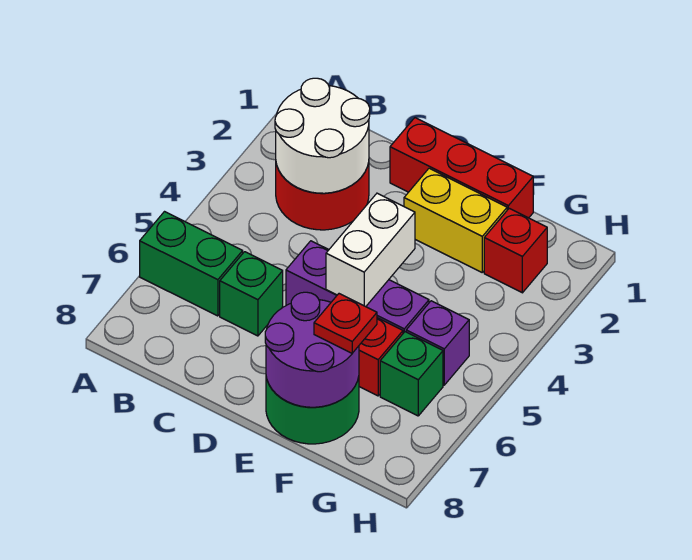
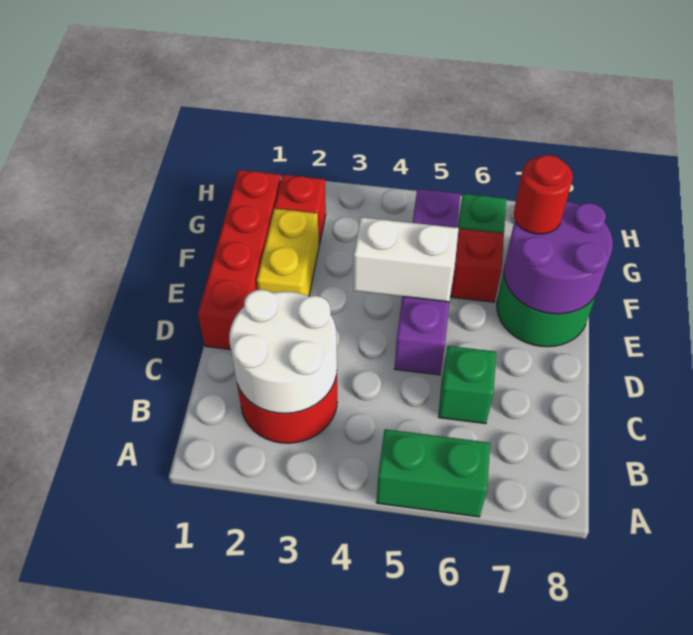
green brick A6:B6 level 1 -> green brick A5:A6 level 1
red brick D1:F1 level 1 -> red brick D1:G1 level 1
red plate F7 level 3 -> red round brick F7 level 3

